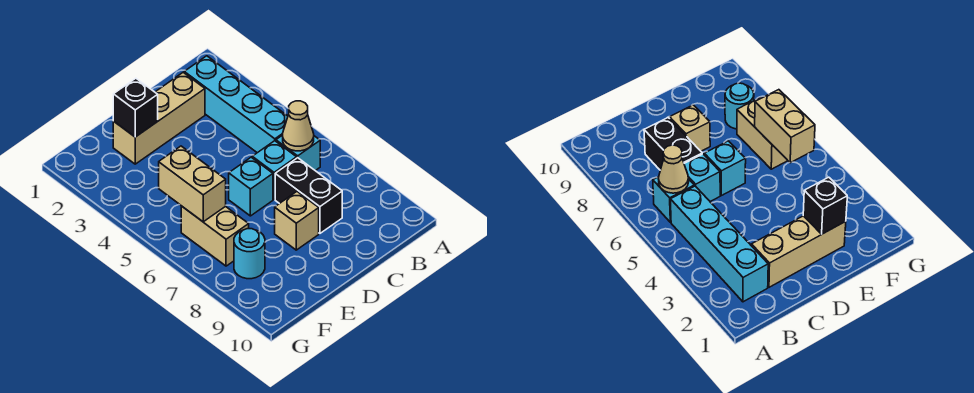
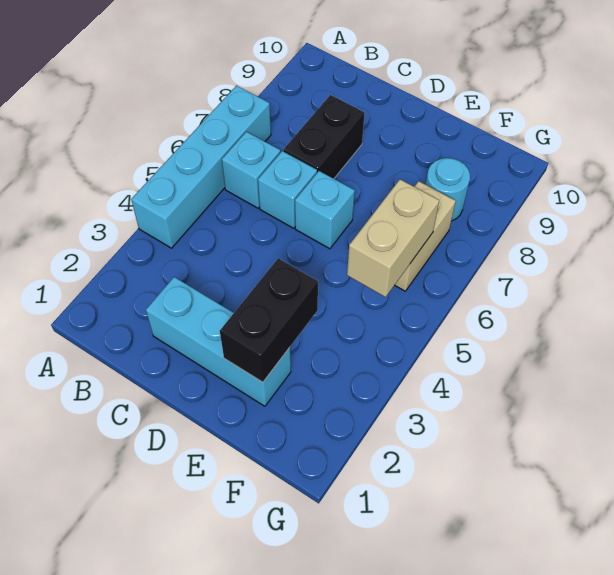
cyan brick B2:B5 level 1 -> cyan brick A4:A7 level 1
tan cone B6 level 2 -> none
tan brick C2:E2 level 1 -> cyan brick C2:E2 level 1
tan brick D8 level 1 -> none
black brick E2 level 2 -> black brick E2:E3 level 2

